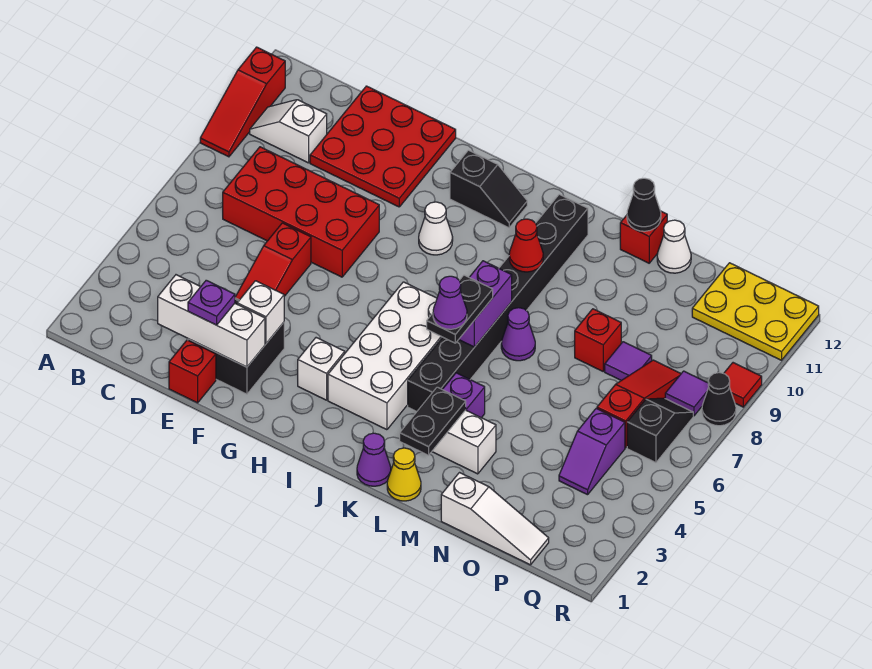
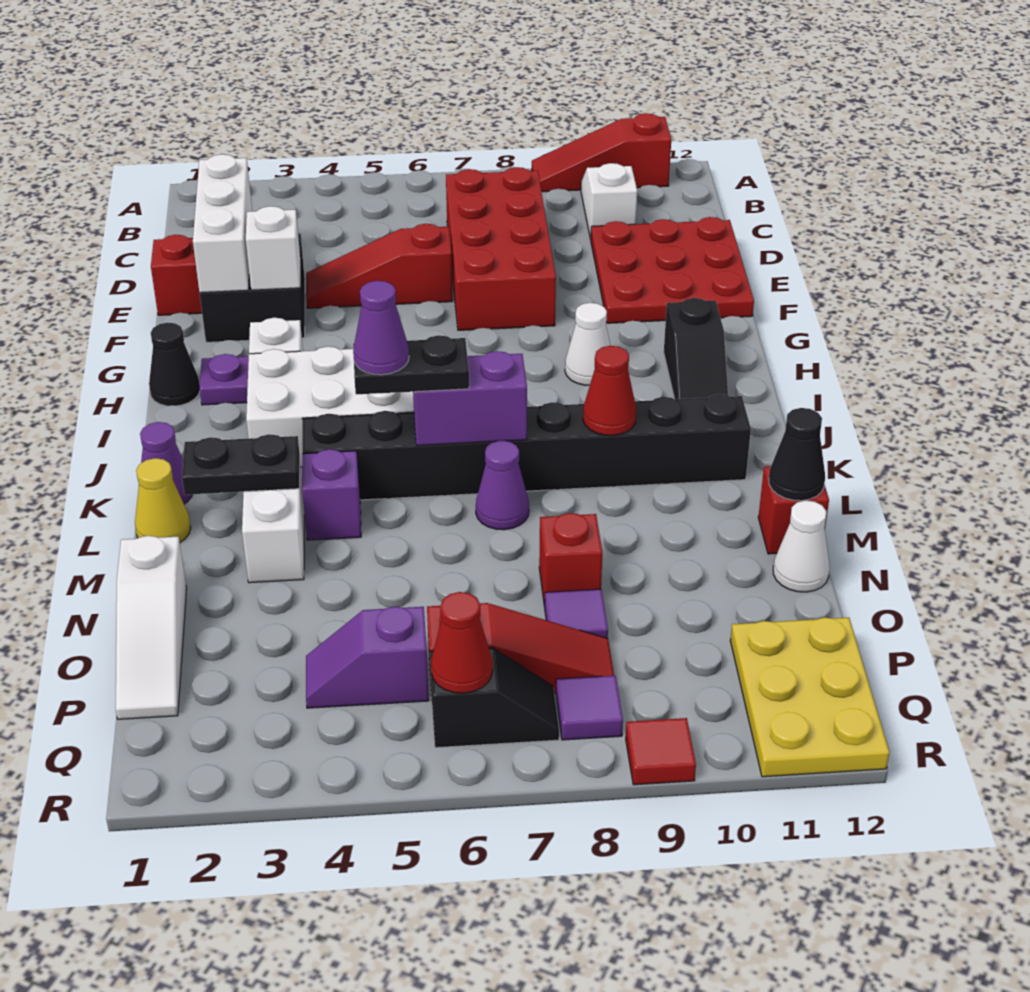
purple plate E2 level 3 -> purple plate H2 level 1
none -> red cone Q6 level 2
black cone R8 level 1 -> black cone H1 level 1

